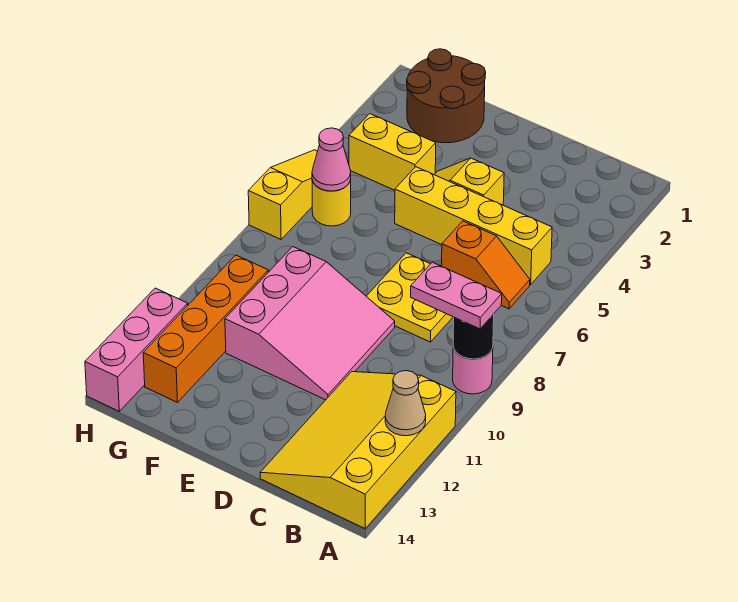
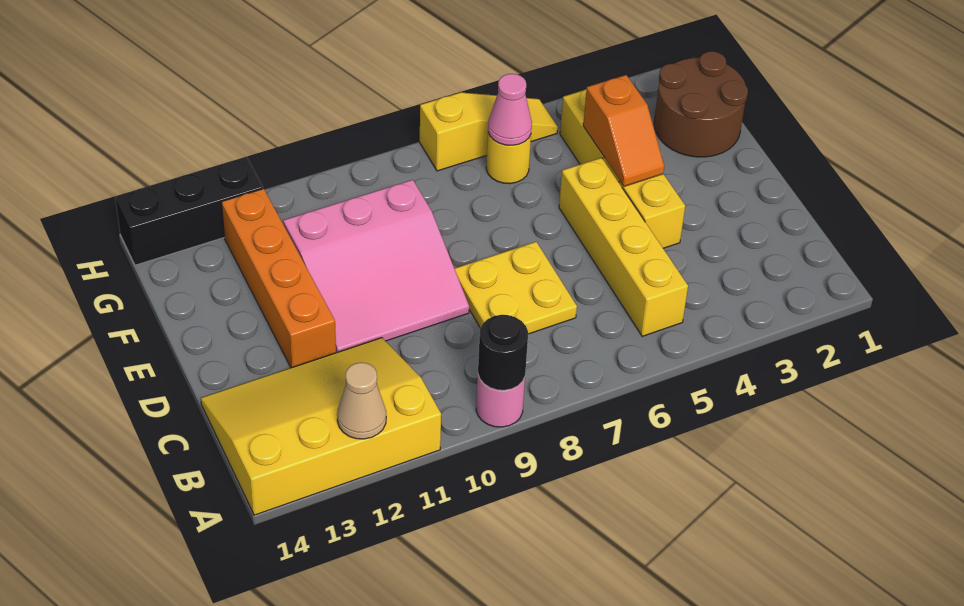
pink plate A9:B9 level 3 -> none
orange slope B6:C6 level 1 top C -> orange slope E4:F4 level 2 top F
orange brick G10:G13 level 1 -> orange brick D12:G12 level 1
pink brick H12:H14 level 1 -> black brick H12:H14 level 1

